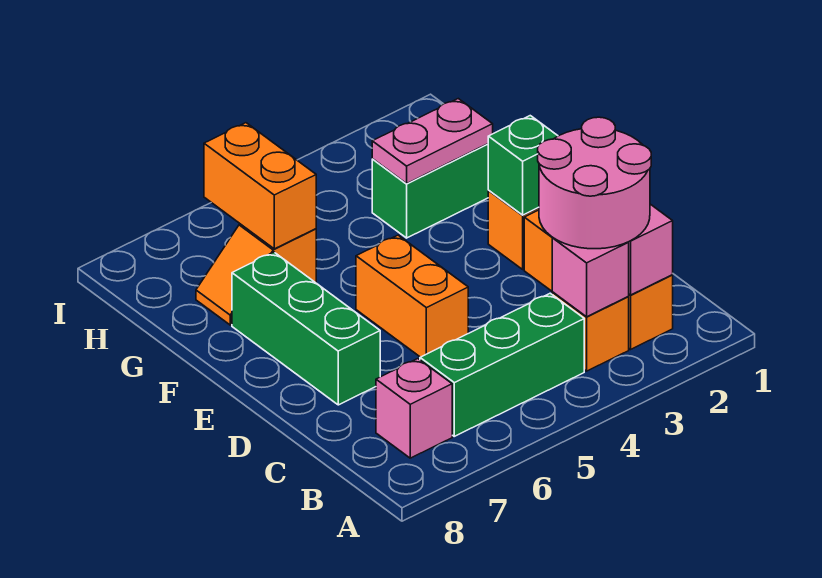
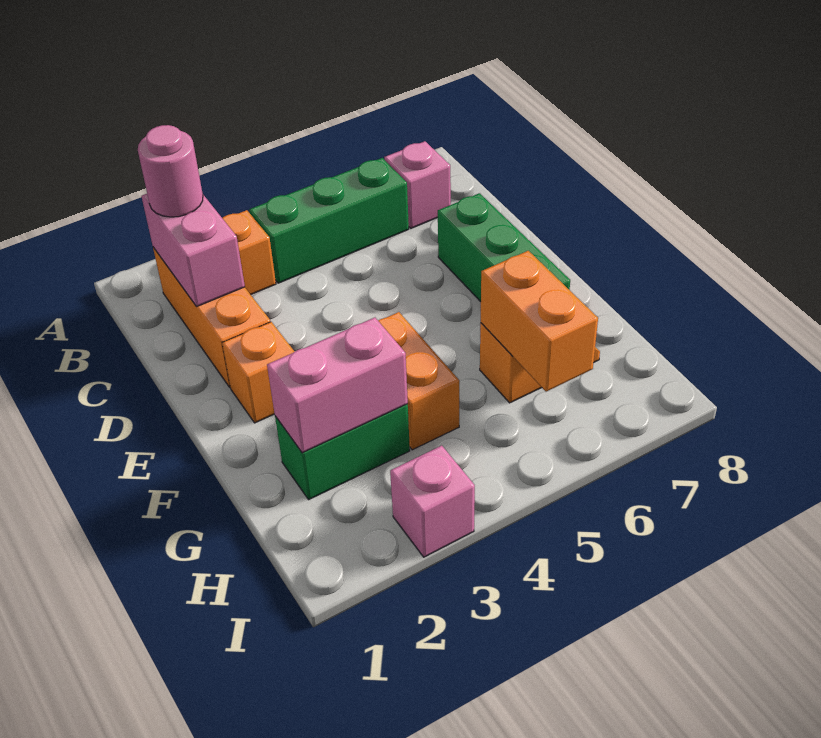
pink round brick B2:C3 level 3 -> pink round brick B2 level 3
pink brick B3 level 2 -> pink brick I3 level 1
orange brick D5:E5 level 1 -> orange brick F4:G4 level 1
green brick E2 level 2 -> none
pink plate G2:G3 level 2 -> pink brick G2:G3 level 2

